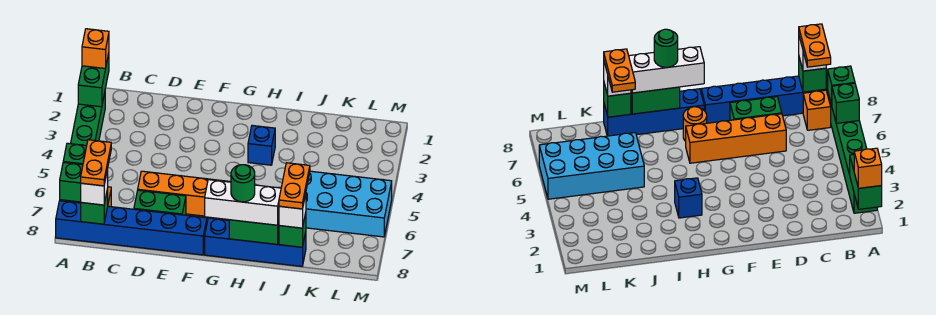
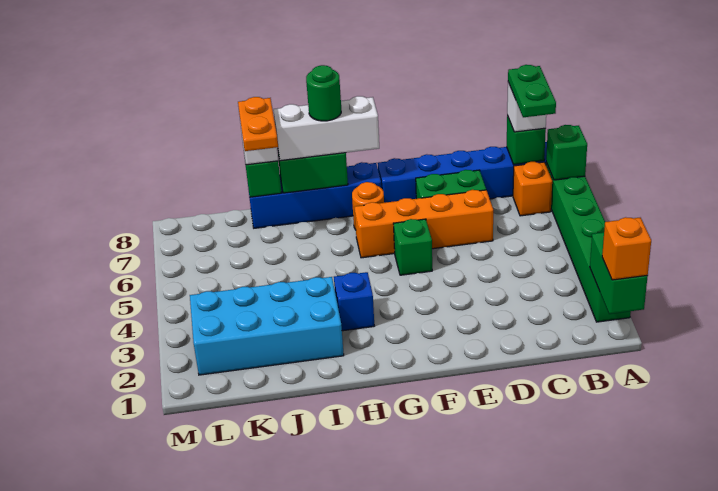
green brick A6 level 2 -> green brick F5 level 1
orange plate B7:B8 level 4 -> green plate B7:B8 level 4
cyan brick J5:M6 level 1 -> cyan brick I2:L3 level 1

